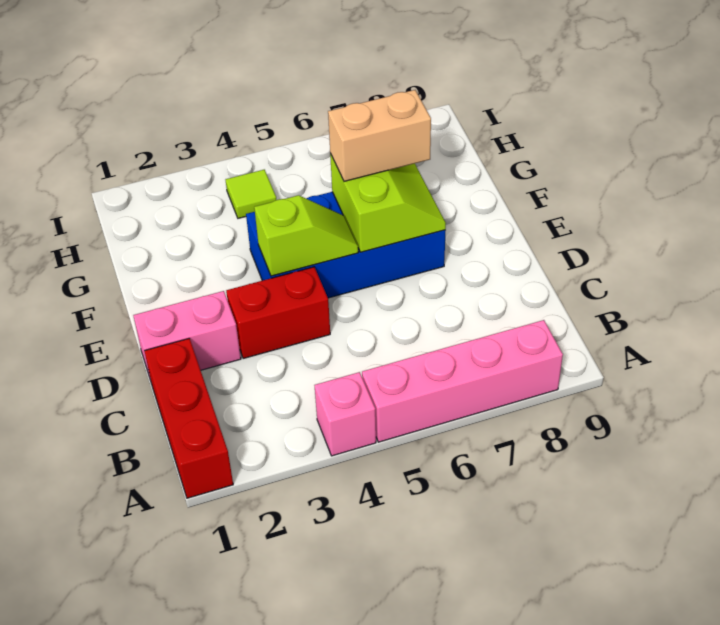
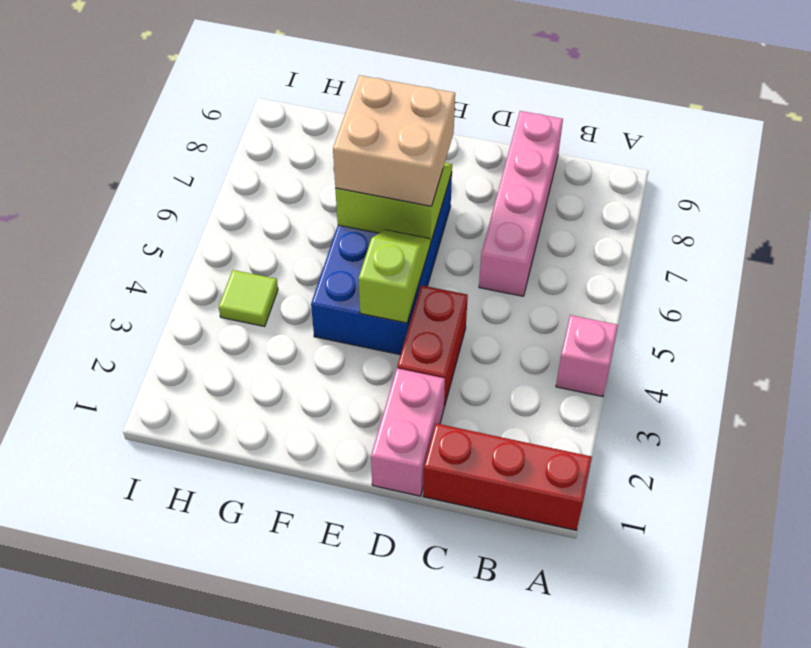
pink brick A5:A8 level 1 -> pink brick C6:C9 level 1
tan brick F6:F7 level 3 -> tan brick E6:F7 level 3

